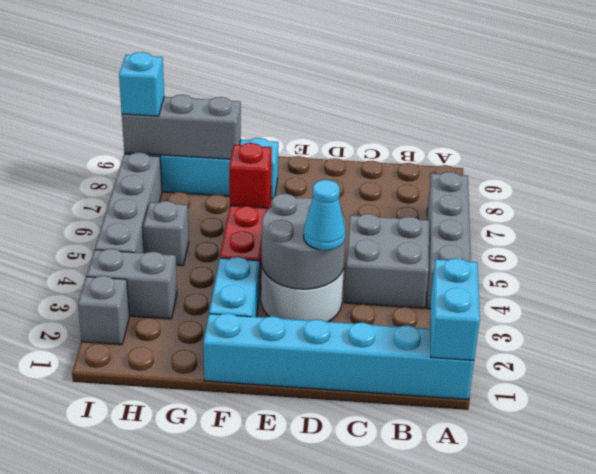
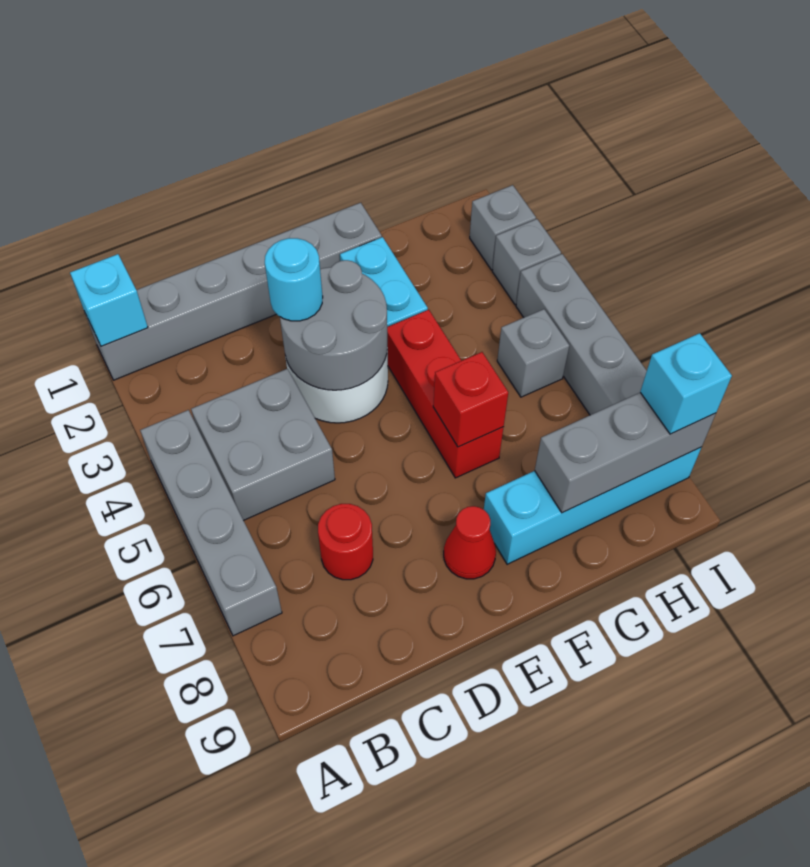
cyan brick A1:F1 level 1 -> grey brick A1:F1 level 1
cyan brick A1:A2 level 2 -> cyan brick A1 level 2
none -> red round brick C7 level 1
cyan cone D3 level 3 -> cyan round brick D3 level 3
none -> red cone E8 level 1
grey brick H3:I3 level 1 -> grey brick I3 level 1

